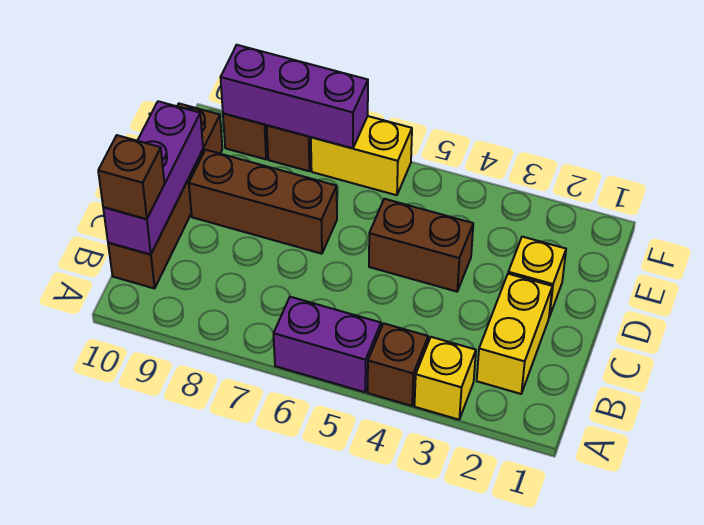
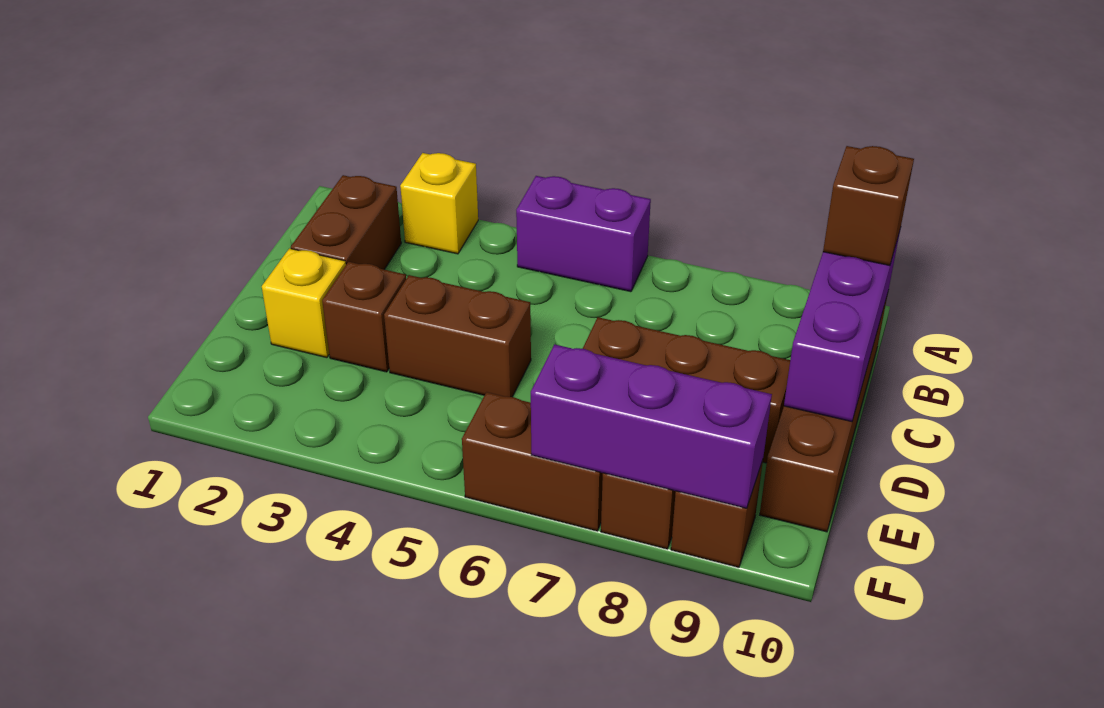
brown brick A4 level 1 -> brown brick D3 level 1
yellow brick B2:C2 level 1 -> brown brick B2:C2 level 1
yellow brick F6:F7 level 1 -> brown brick F6:F7 level 1

